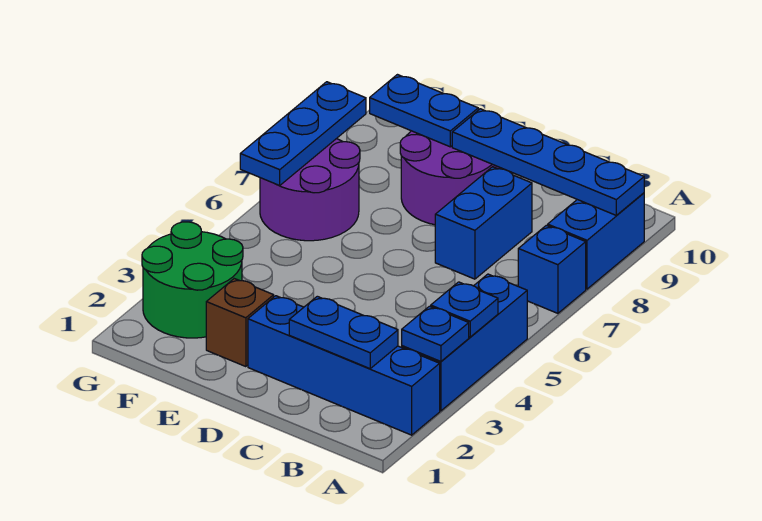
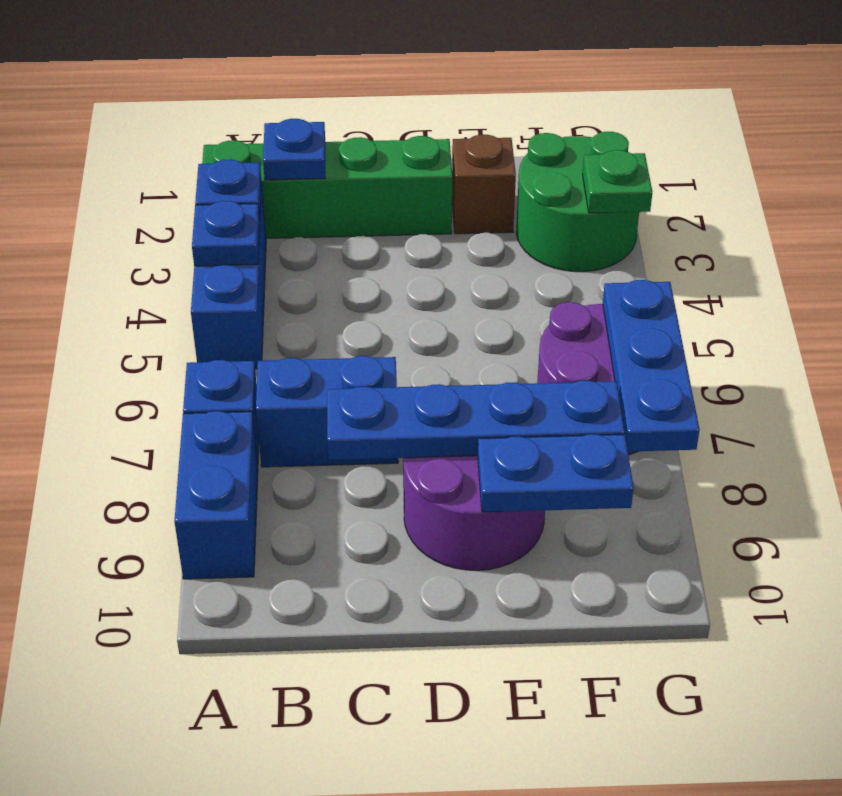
blue brick A2:D2 level 1 -> green brick A2:D2 level 1
blue plate A9:D9 level 2 -> blue plate C8:F8 level 2
blue plate B2:C2 level 2 -> blue plate B2 level 2
blue brick C7:C8 level 1 -> blue brick B7:C7 level 1
none -> green plate G3 level 2

